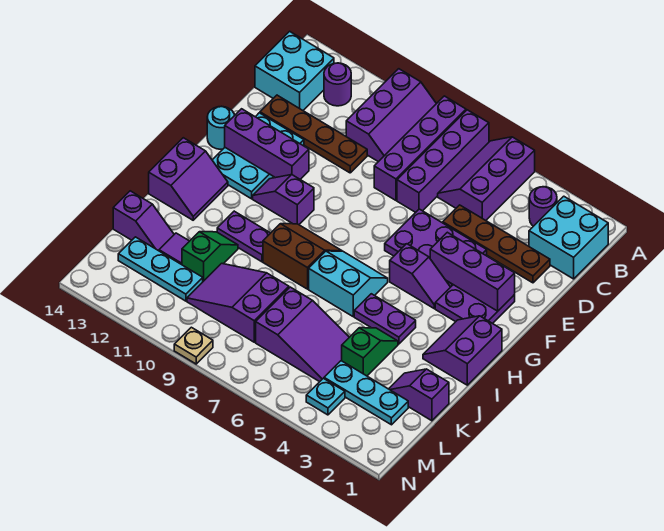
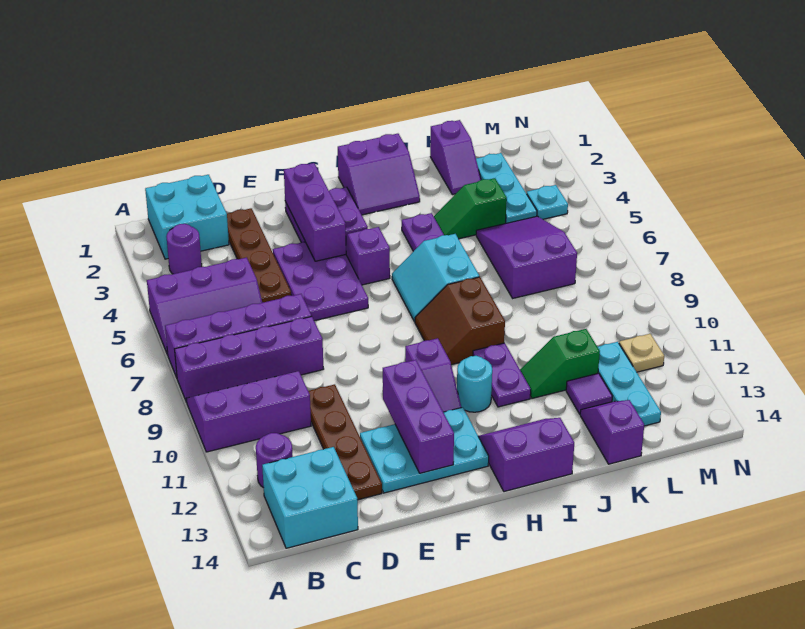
cyan round brick F14 level 1 -> cyan round brick H11 level 1
purple slope K8:L10 level 1 top 8 -> none
tan plate N9 level 1 -> tan plate M11 level 1

